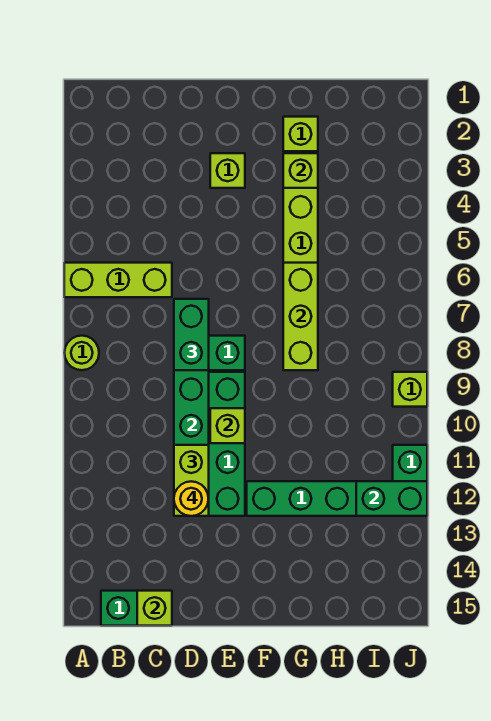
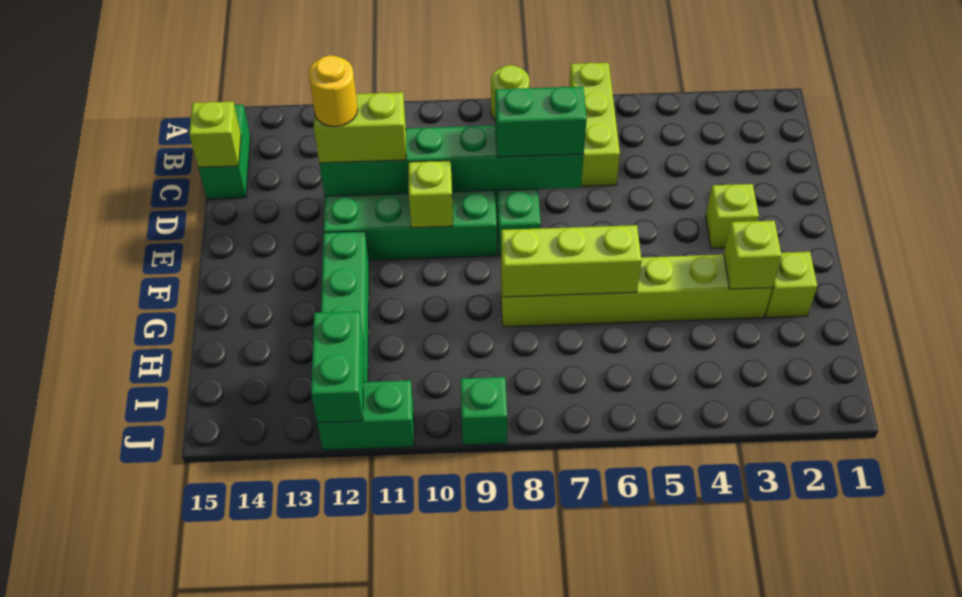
lime brick J9 level 1 -> green brick J9 level 1

